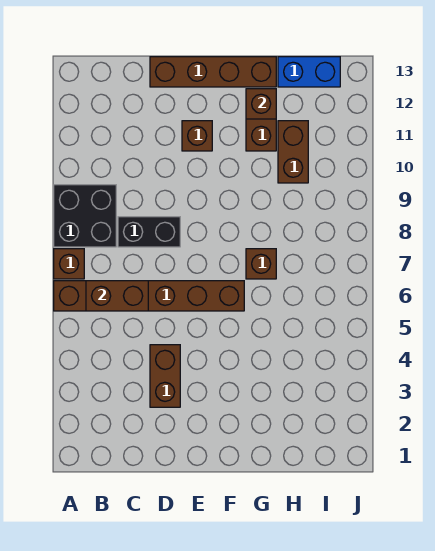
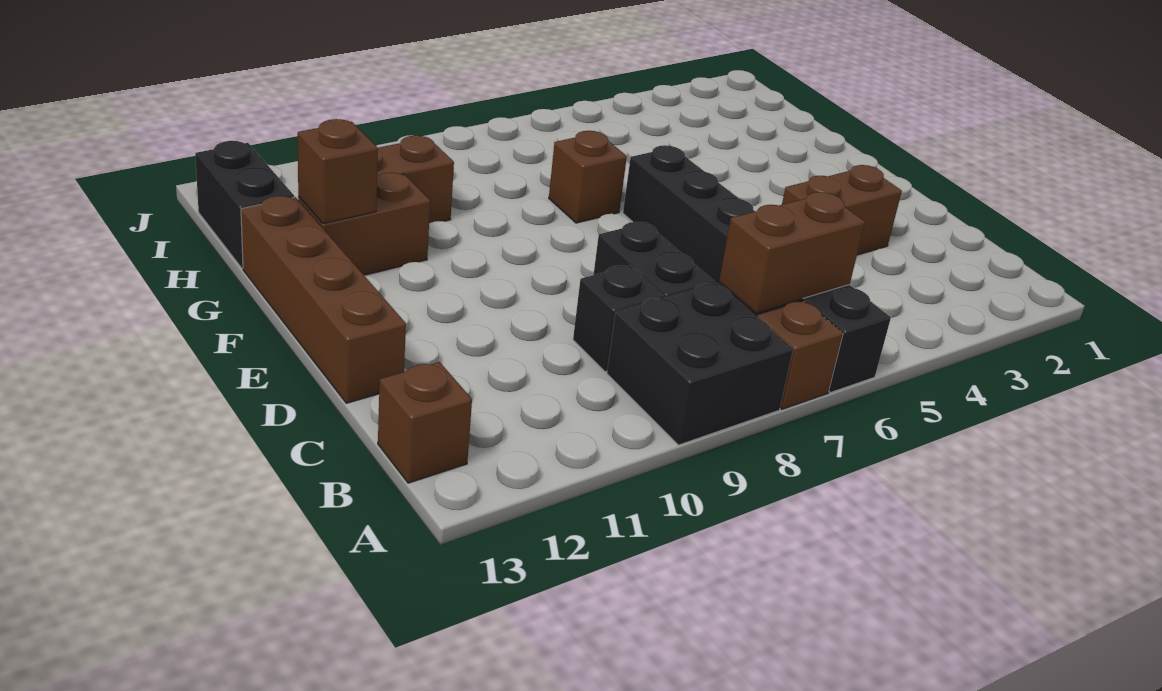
brown brick A6:F6 level 1 -> black brick A6:F6 level 1
brown brick B6:C6 level 2 -> brown brick B6:B7 level 2
none -> black brick C9 level 1
brown brick E11 level 1 -> brown brick B13 level 1
blue brick H13:I13 level 1 -> black brick H13:I13 level 1

